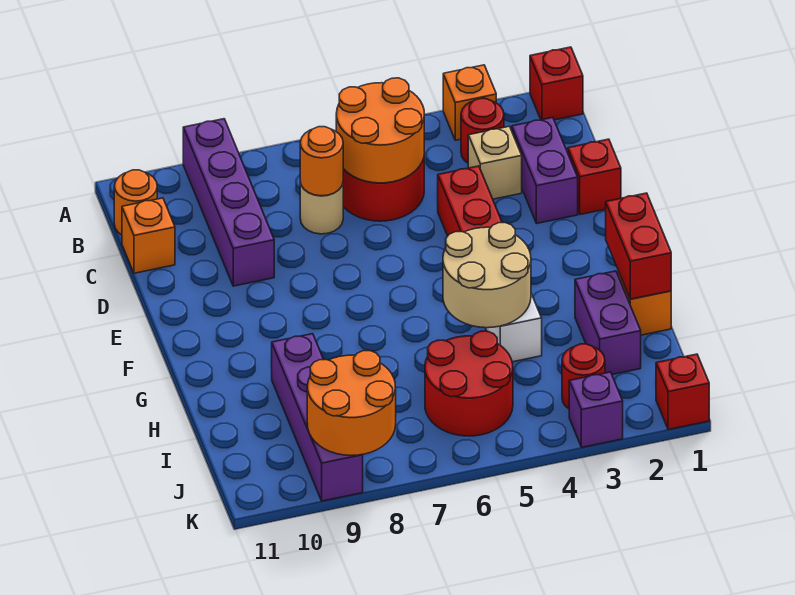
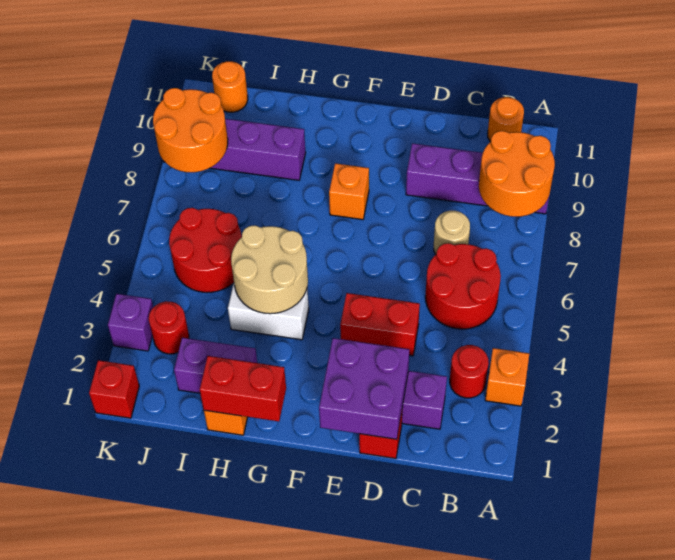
red brick A1 level 1 -> none
orange round brick B5:C6 level 2 -> orange round brick A8:B9 level 2
tan brick C3 level 1 -> none
orange round brick C7 level 2 -> orange round brick J11 level 1
orange brick C11 level 1 -> orange brick F8 level 1
none -> purple brick D1:E2 level 2

